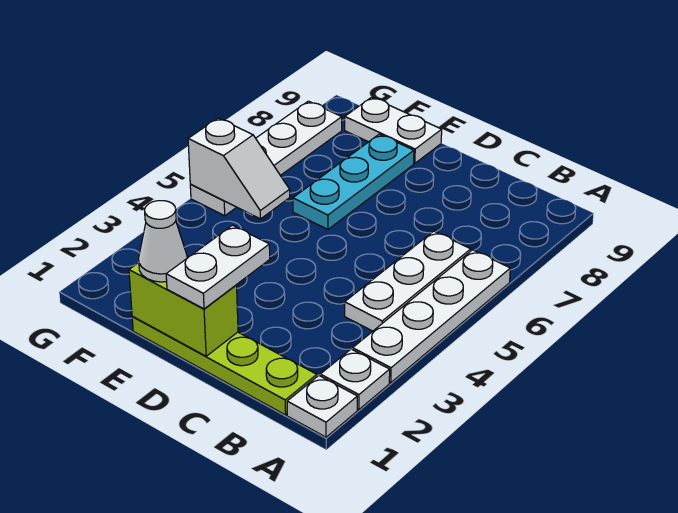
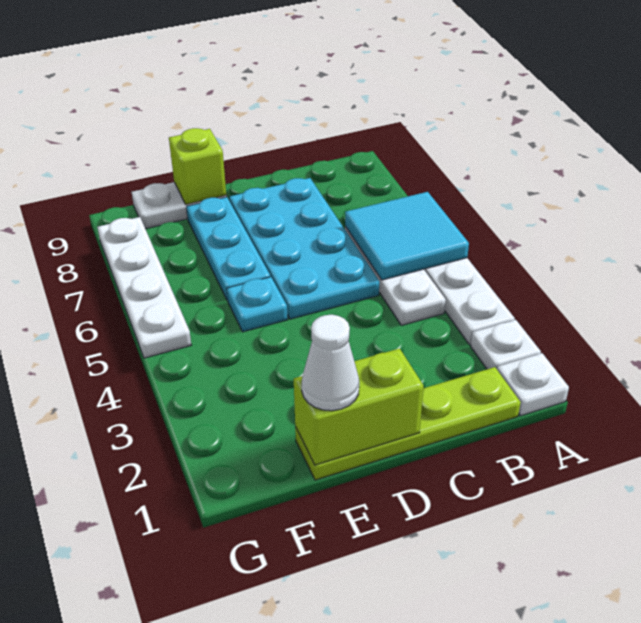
none -> cyan tile A5:B6 level 2
none -> cyan plate C5:D8 level 1
white plate D1:D2 level 3 -> none
none -> cyan plate E5 level 1
none -> lime brick E9 level 2
white slope F5:G5 level 2 top G -> none

